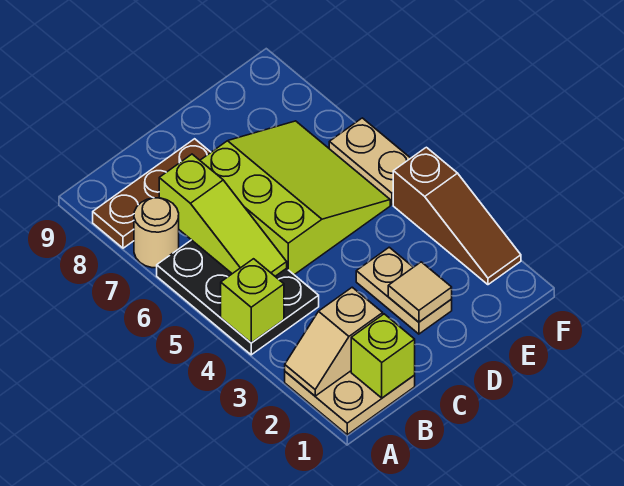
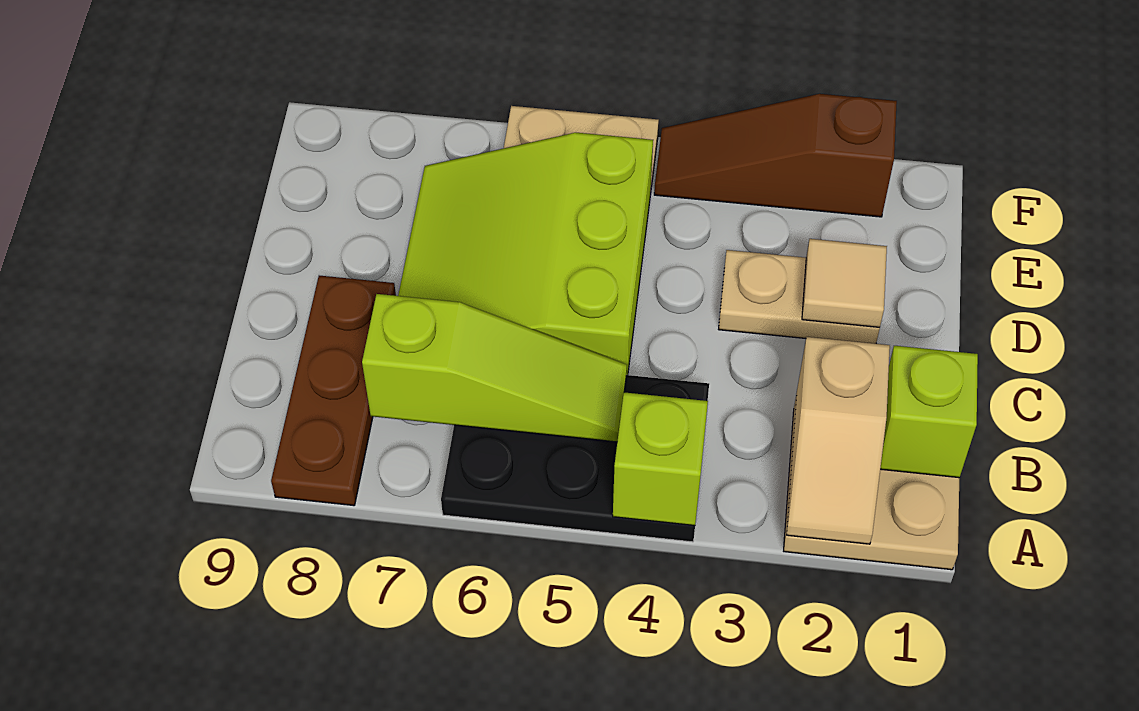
tan round brick A7 level 1 -> none
lime slope C5:E7 level 1 top C -> lime slope C5:E7 level 1 top 5
brown slope F2:F4 level 1 top 4 -> brown slope F2:F4 level 1 top 2

